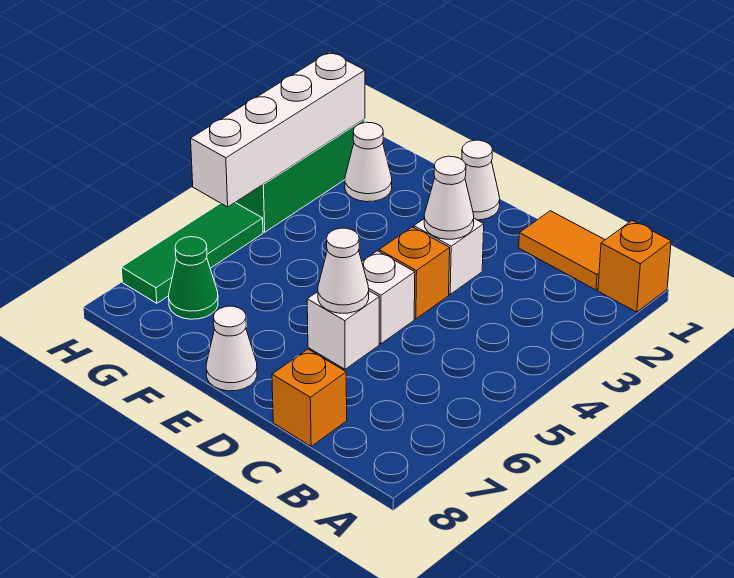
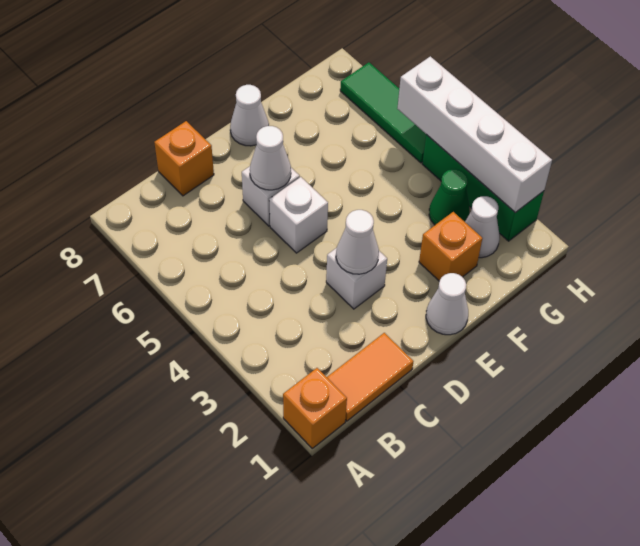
orange brick D4 level 1 -> orange brick F2 level 1
green cone G7 level 1 -> green cone G3 level 1

